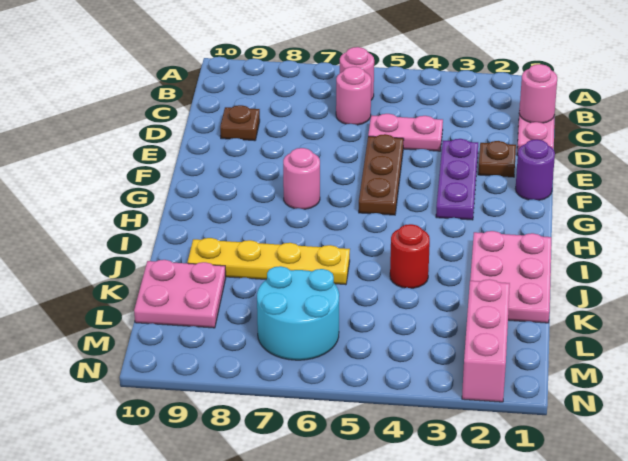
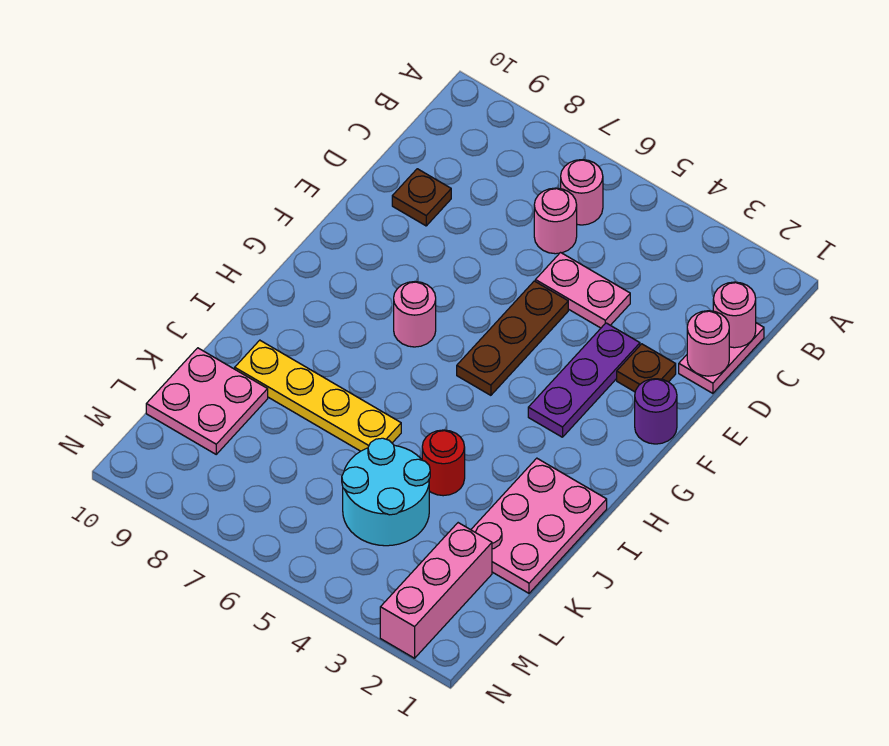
none -> pink round brick D1 level 2
cyan round brick L6:M7 level 1 -> cyan round brick K4:L5 level 1

